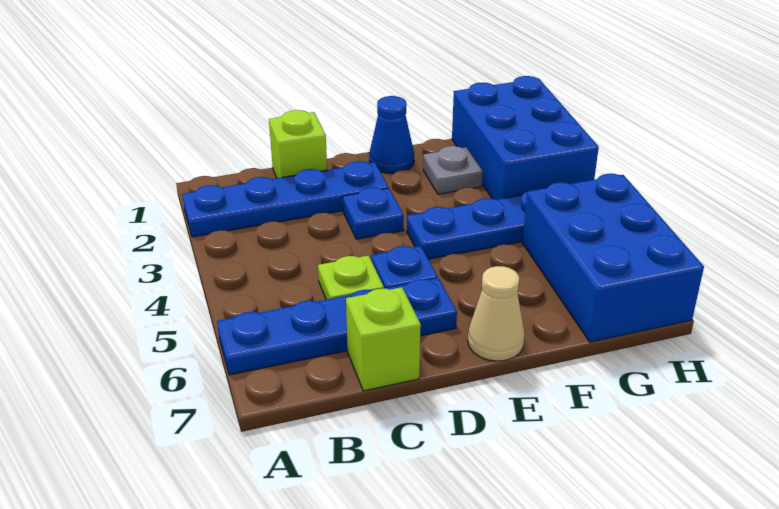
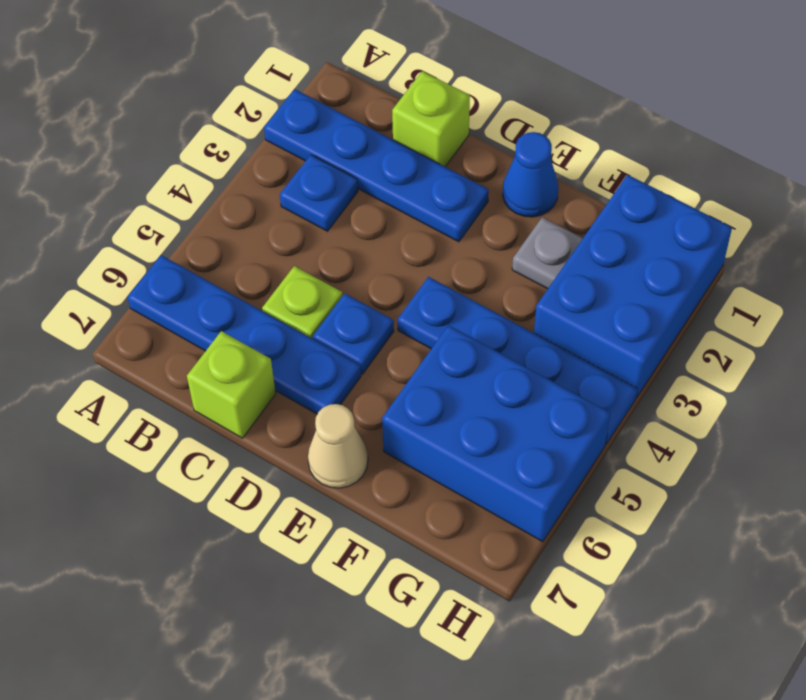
blue plate D3 level 1 -> blue plate B3 level 1
blue brick G5:H7 level 1 -> blue brick F5:H6 level 1

